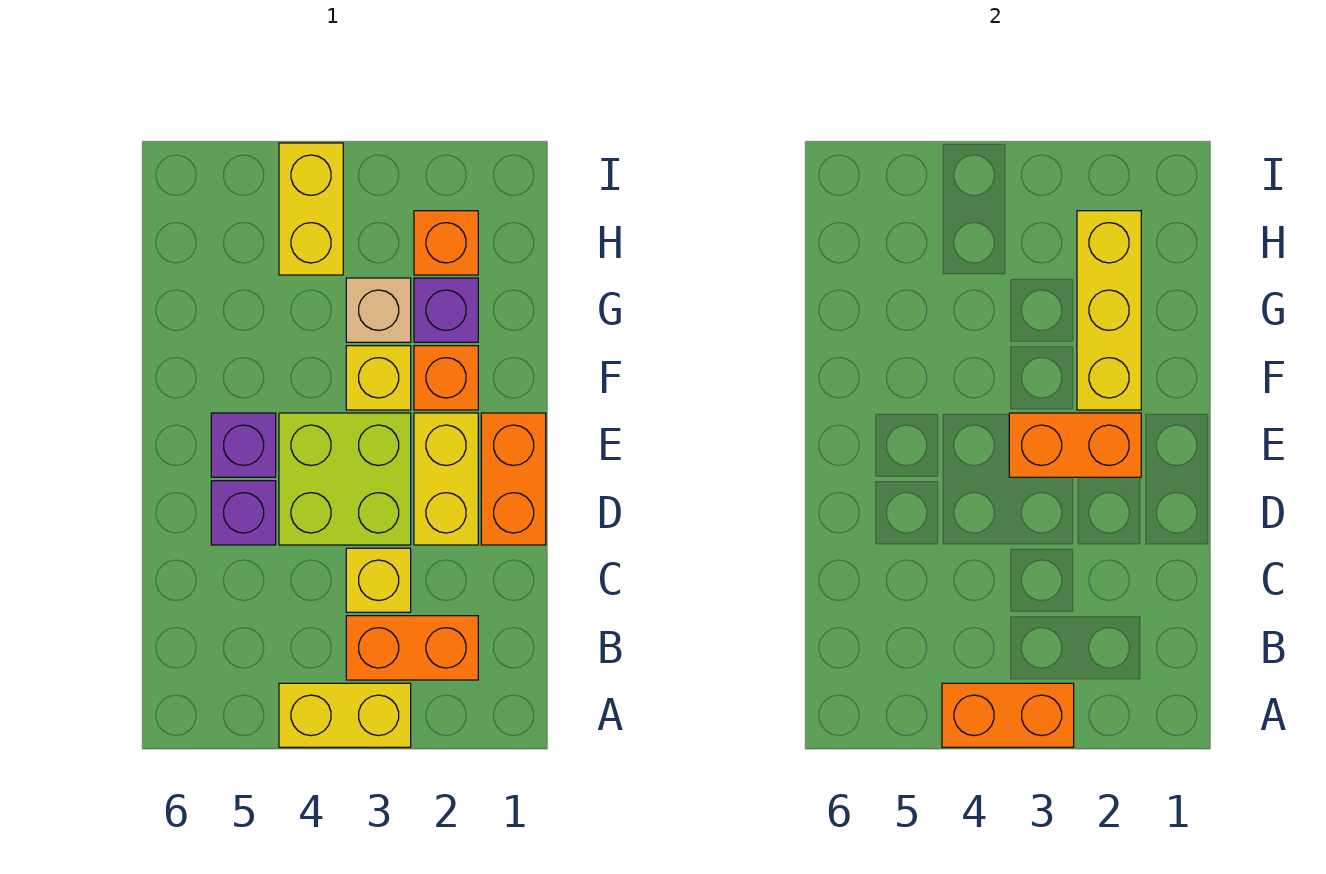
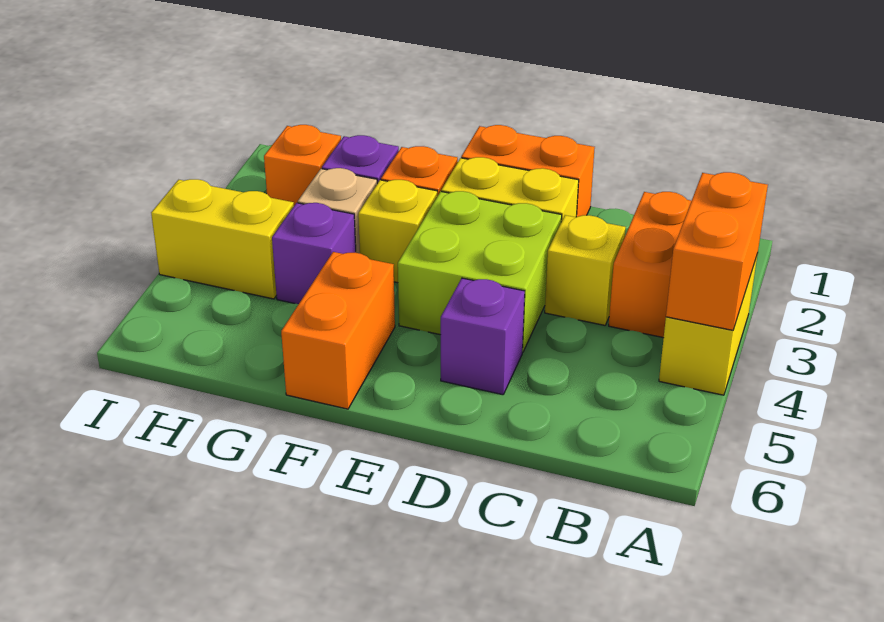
orange brick E2:E3 level 2 -> orange brick F5:F6 level 1
purple brick E5 level 1 -> purple brick G4 level 1
yellow brick F2:H2 level 2 -> none

